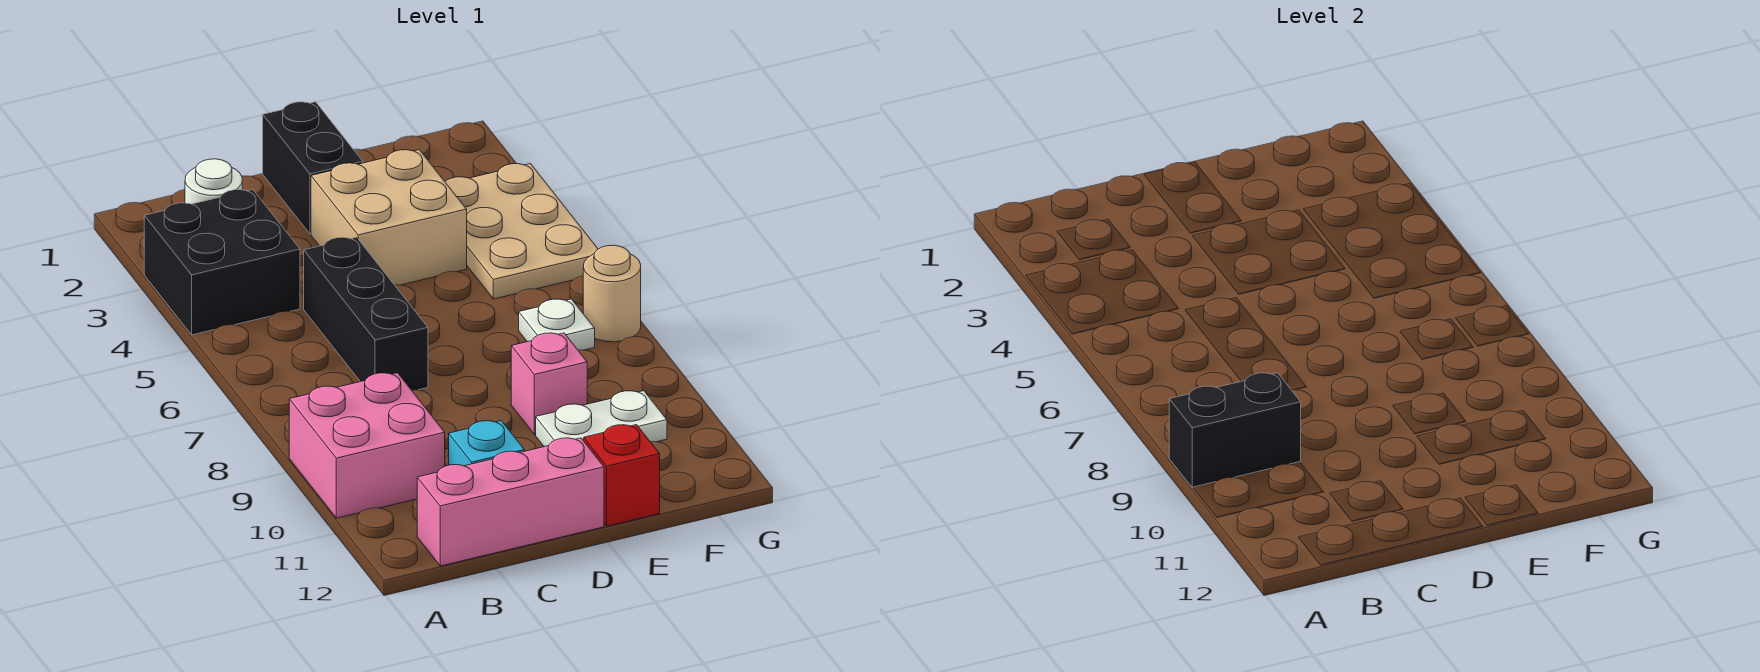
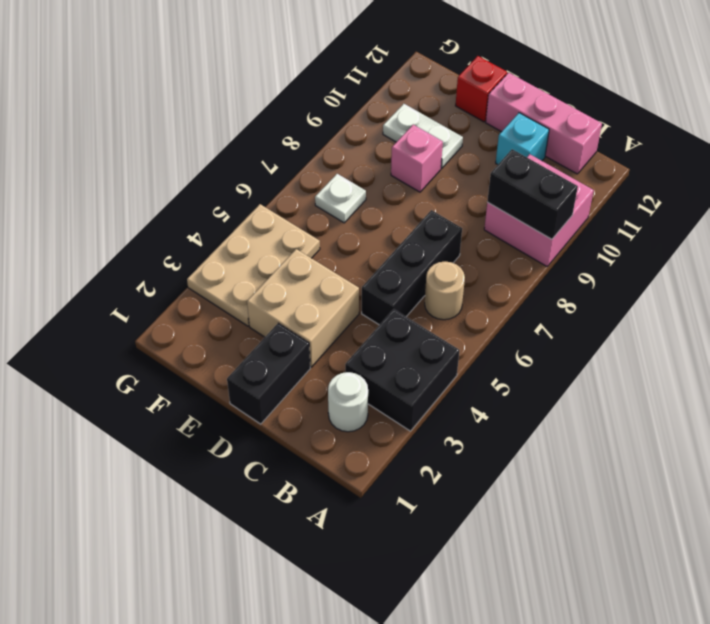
tan round brick G7 level 1 -> tan round brick B6 level 1

